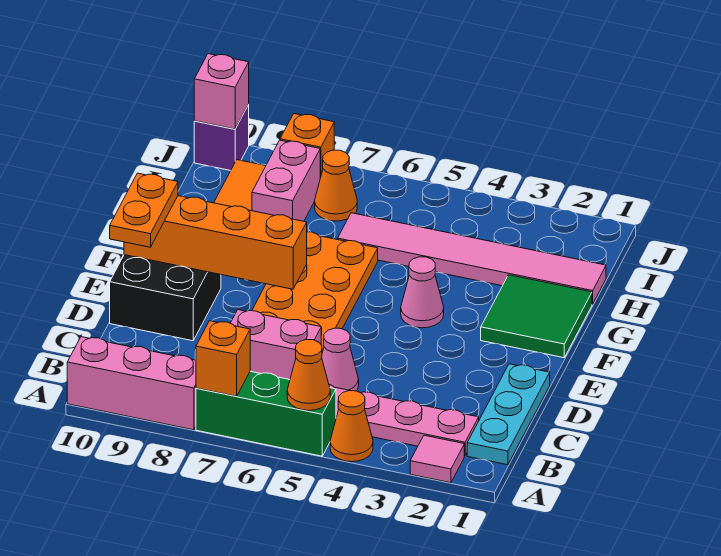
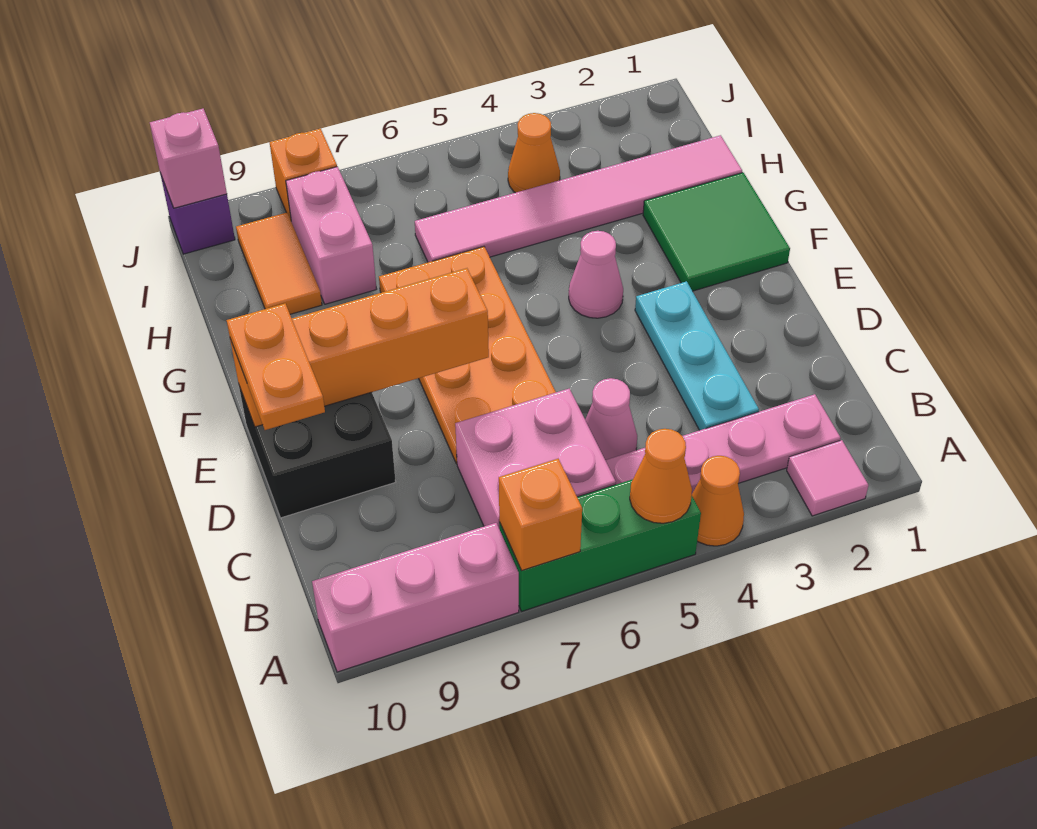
cyan plate B1:D1 level 1 -> cyan plate C3:E3 level 1
pink brick C6:C7 level 1 -> pink brick B6:C7 level 1
orange cone I7 level 1 -> orange cone I4 level 1

